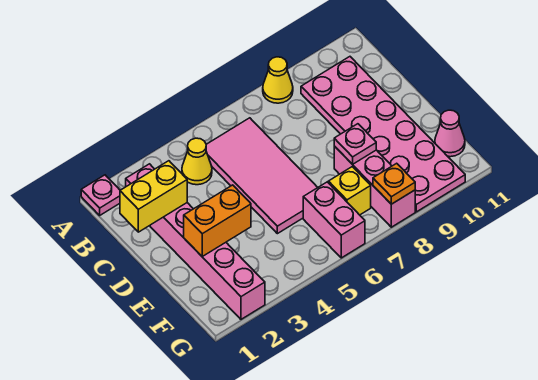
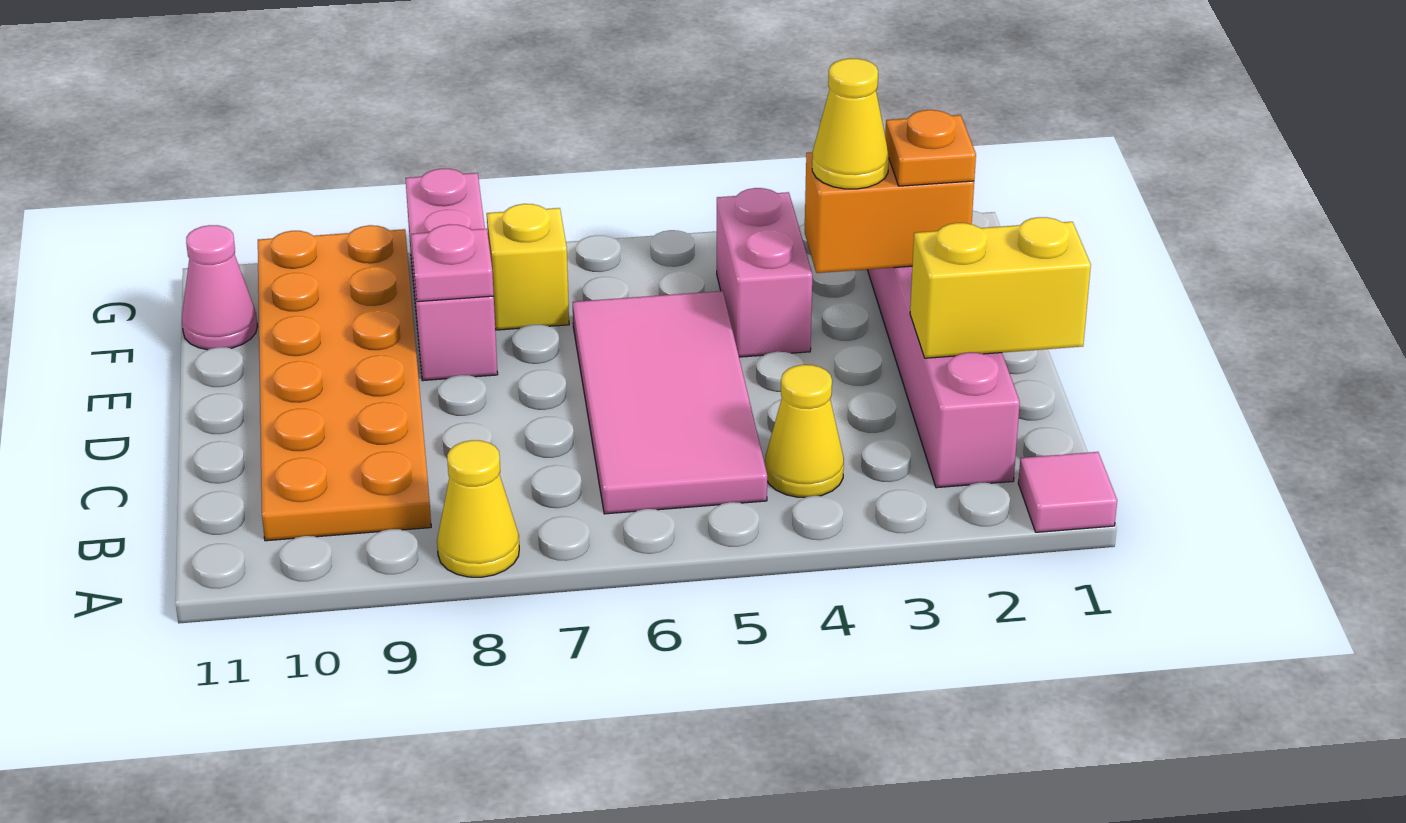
pink plate A1 level 1 -> pink tile A1 level 1
pink plate B9:G10 level 1 -> orange plate B9:G10 level 1
none -> yellow cone E3 level 3
pink brick F6:G6 level 1 -> pink brick E4:F4 level 1
orange plate G8 level 2 -> orange plate E2 level 3

